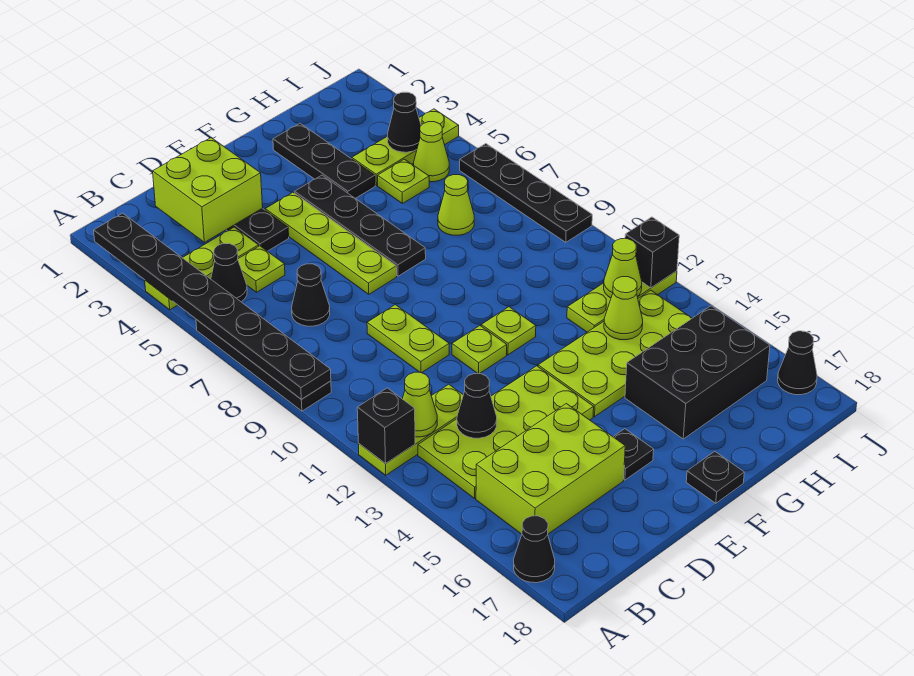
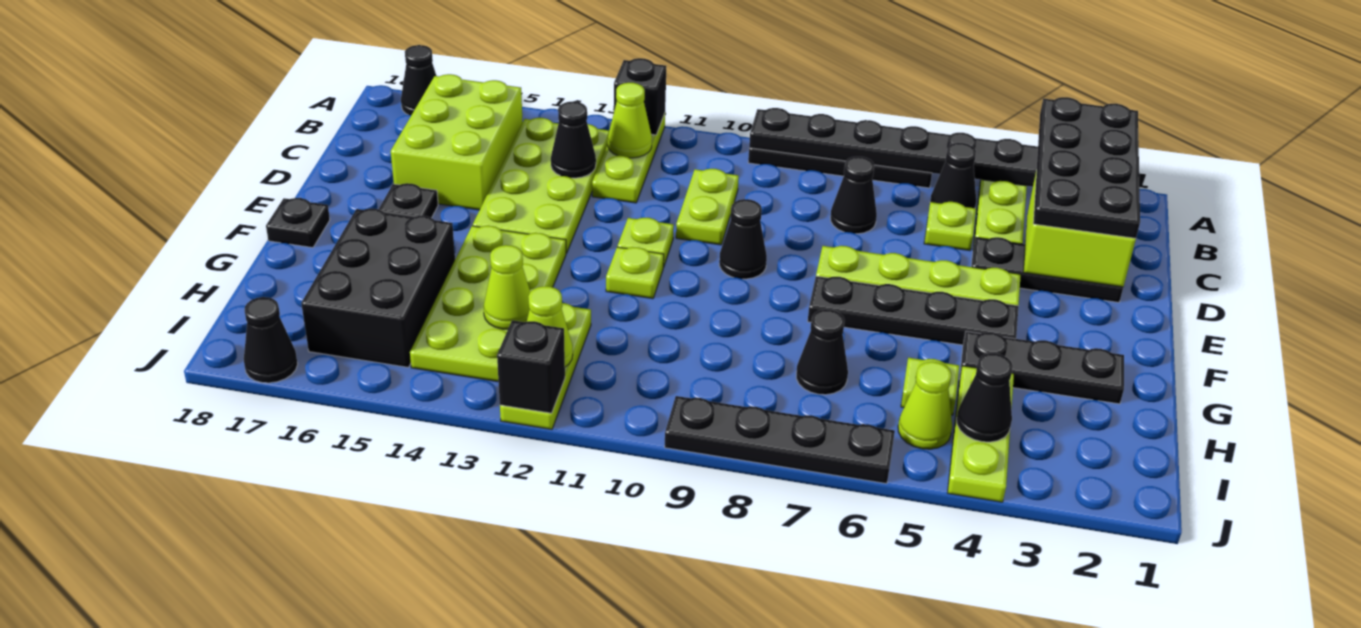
none -> black plate A2:D3 level 3
lime plate D9:D10 level 1 -> lime plate C10:D10 level 1
none -> black cone E9 level 1
lime cone H7 level 1 -> black cone H7 level 1

